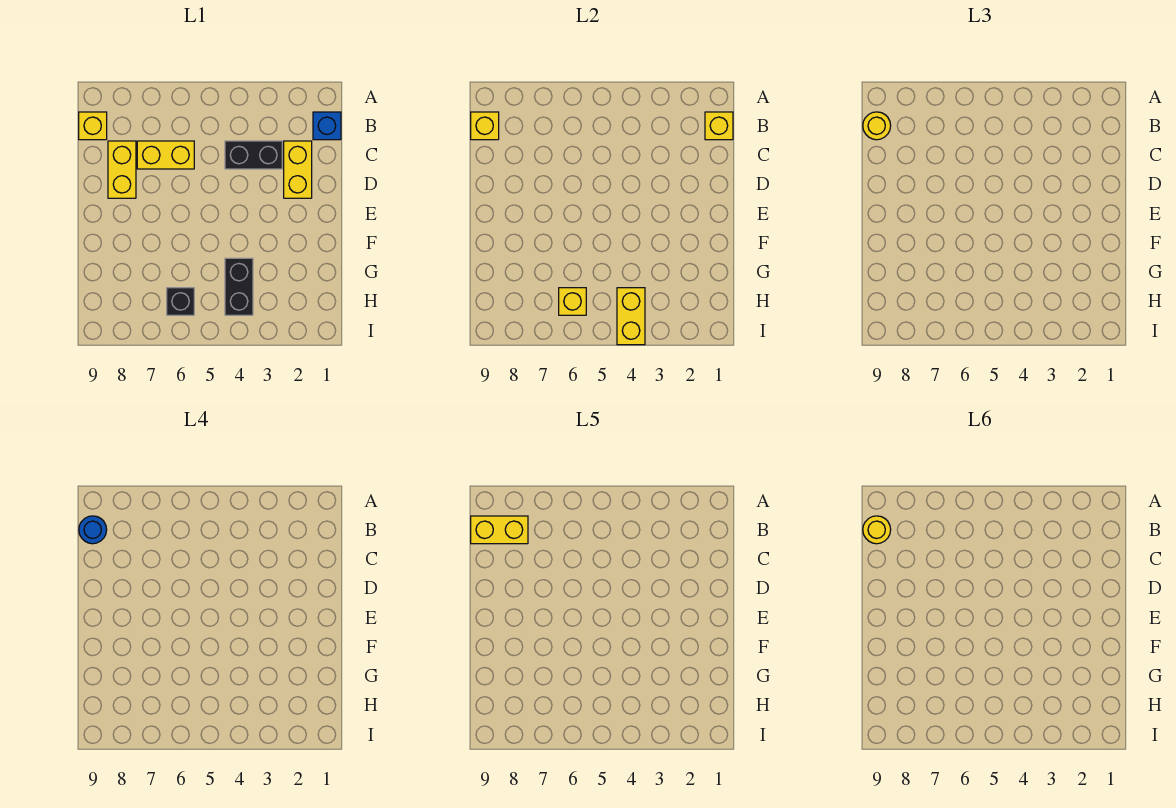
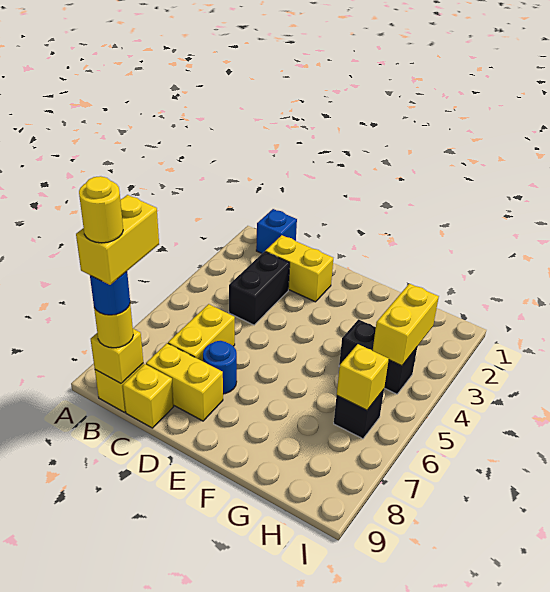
yellow brick B1 level 2 -> yellow brick C9 level 1
none -> blue round brick D7 level 1
yellow brick H4:I4 level 2 -> yellow brick H3:H4 level 2

